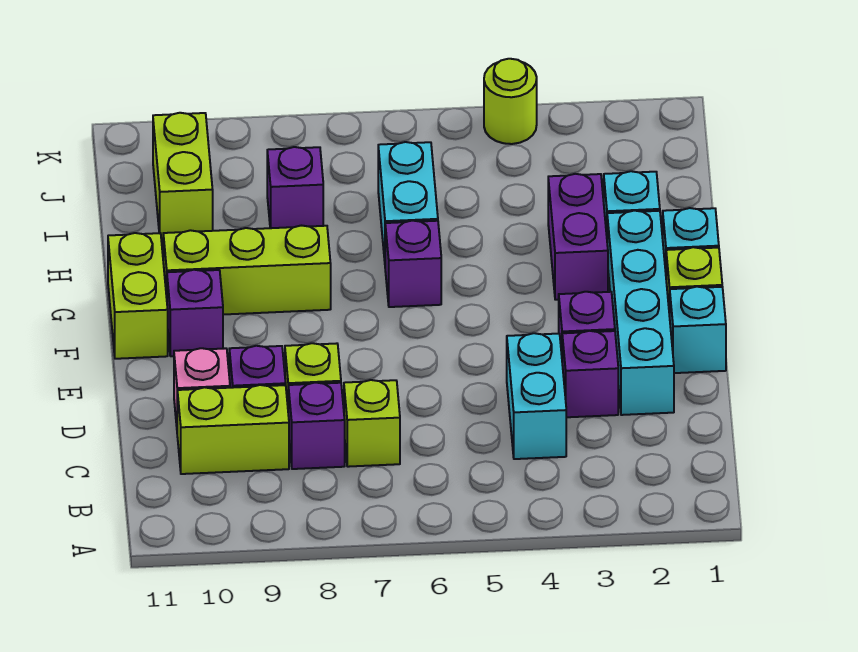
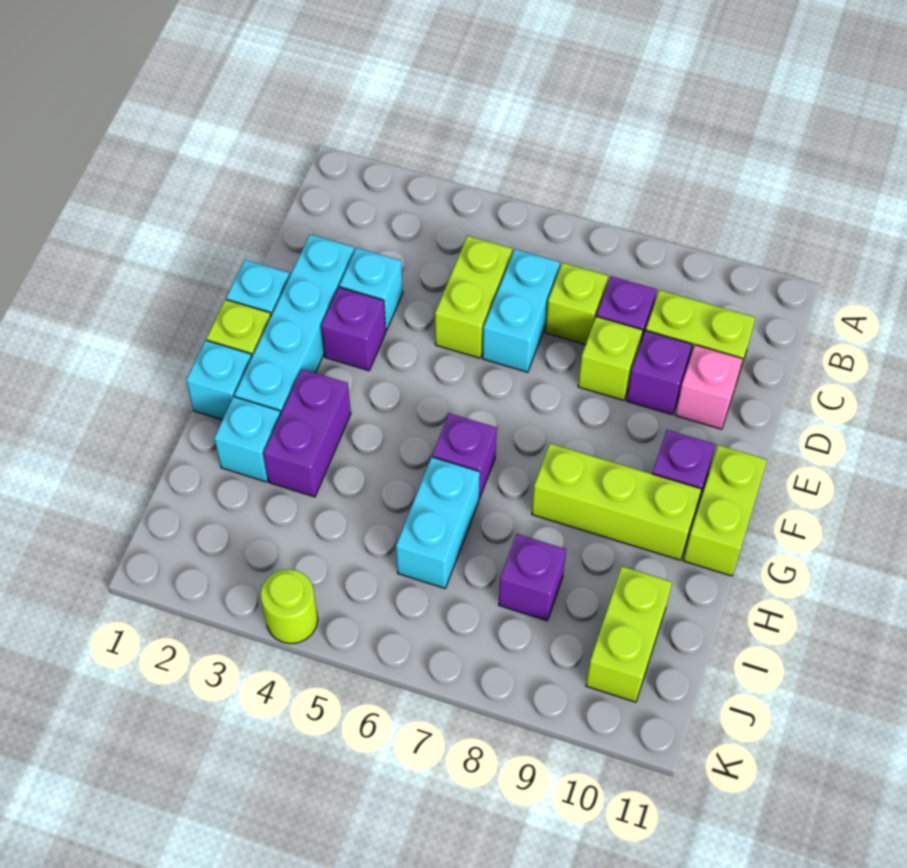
cyan brick C4:D4 level 1 -> cyan brick C6:D6 level 1
none -> lime brick C5:D5 level 1
purple brick D3 level 1 -> cyan brick D3 level 1

